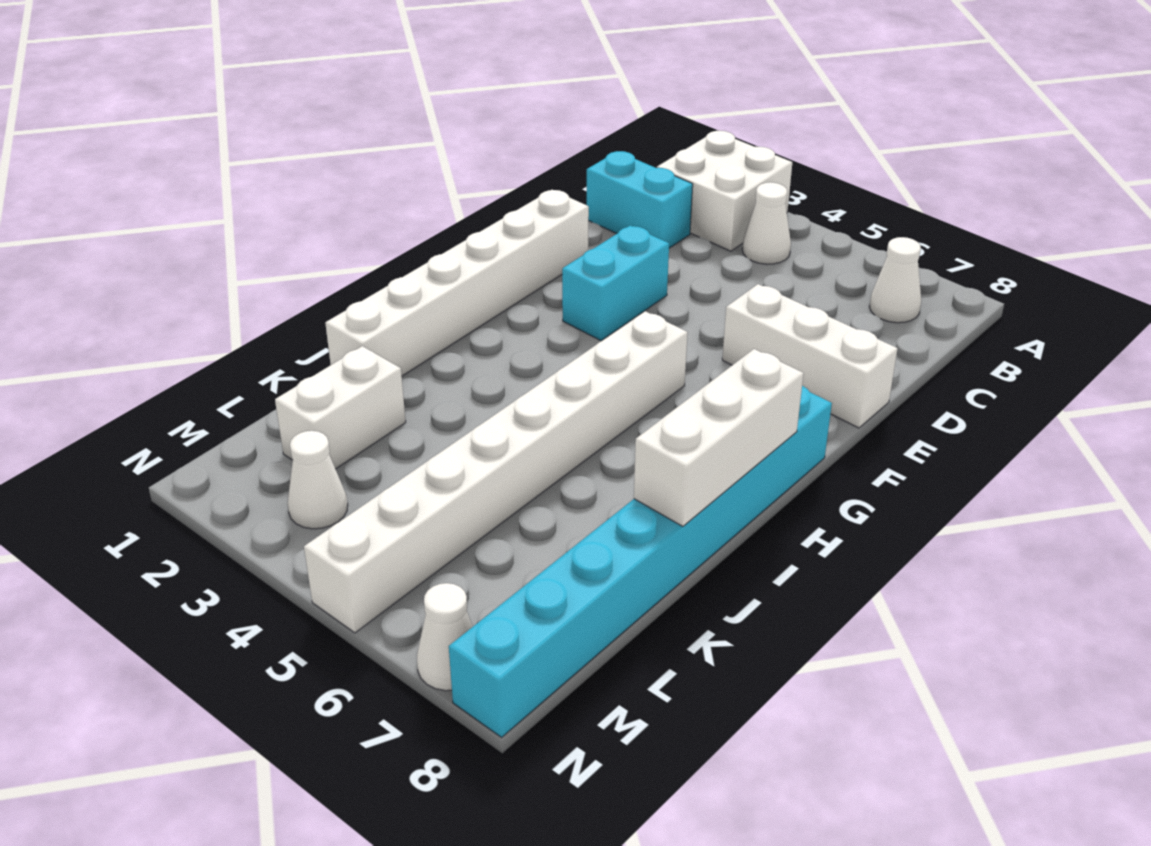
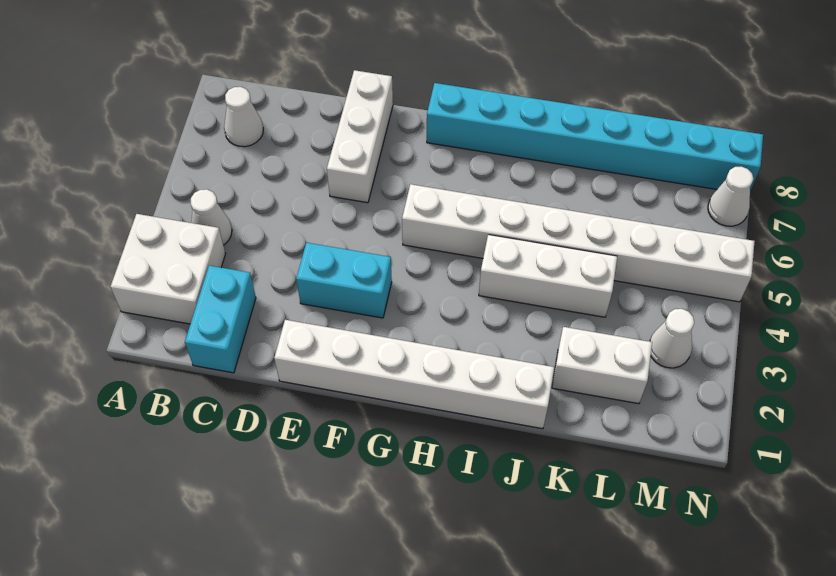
white brick H8:J8 level 2 -> white brick I4:K4 level 1

